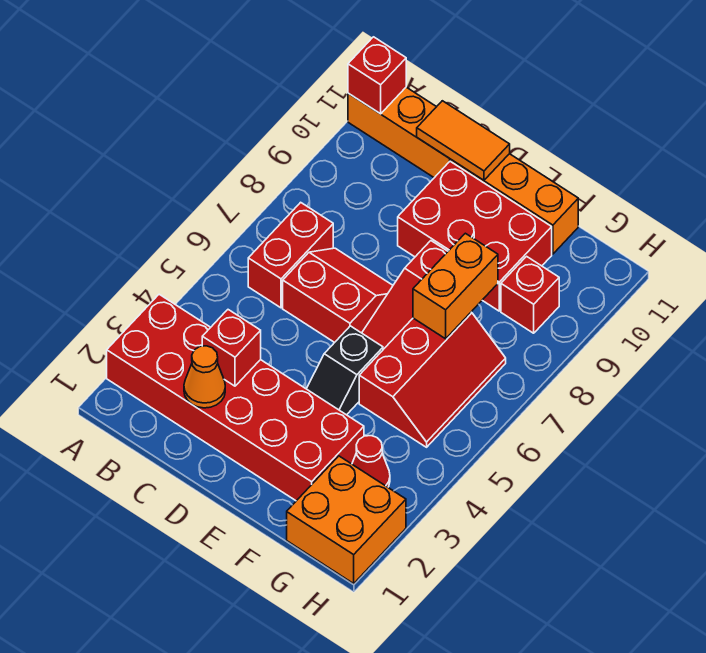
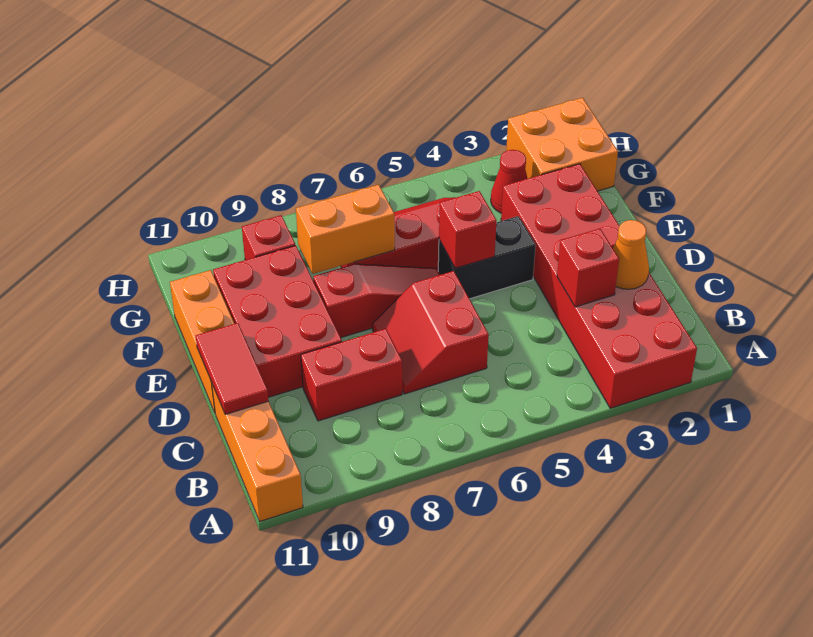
red brick A11 level 2 -> red brick E5 level 2
red brick B6:B7 level 1 -> red brick C8:C9 level 1
orange tile C11:D11 level 2 -> red tile C11:D11 level 2
black slope E4:E5 level 1 top 5 -> black brick E4:E5 level 1

